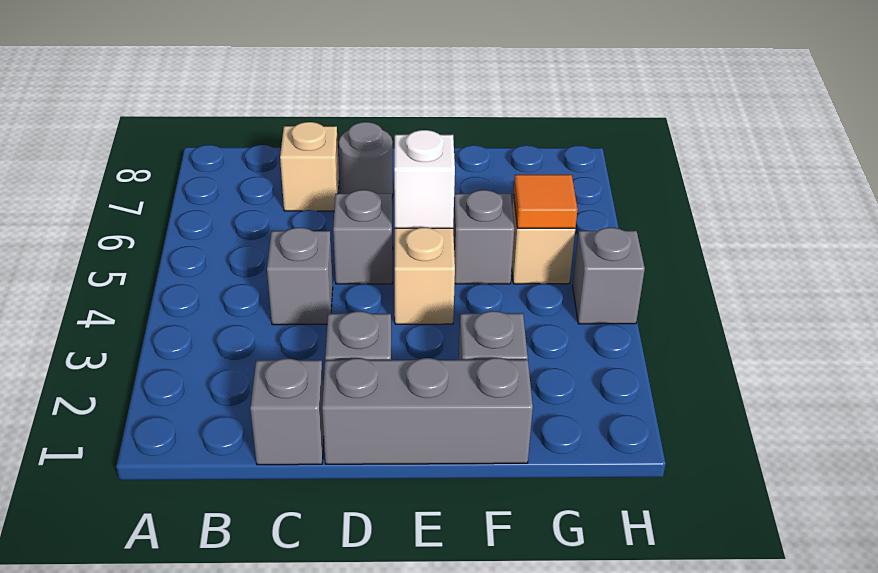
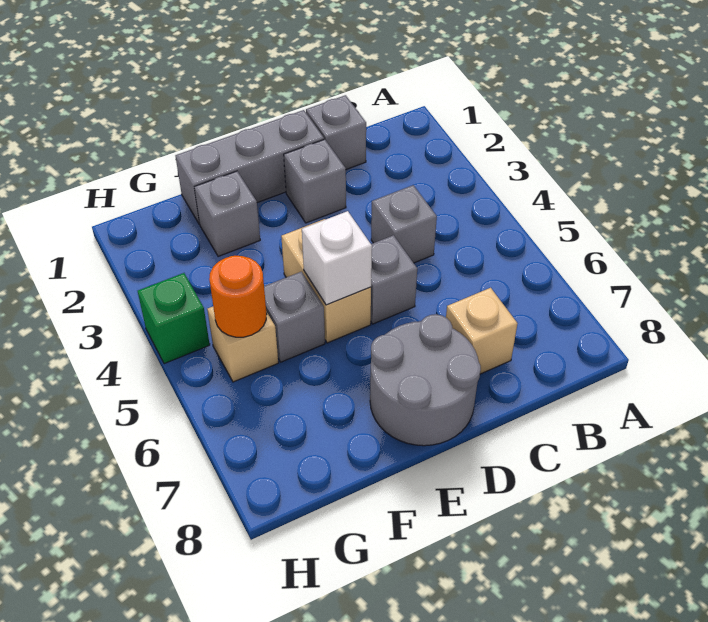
grey round brick D7 level 1 -> grey round brick D7:E8 level 1
orange tile G5 level 2 -> orange round brick G5 level 2
grey brick H4 level 1 -> green brick H4 level 1

